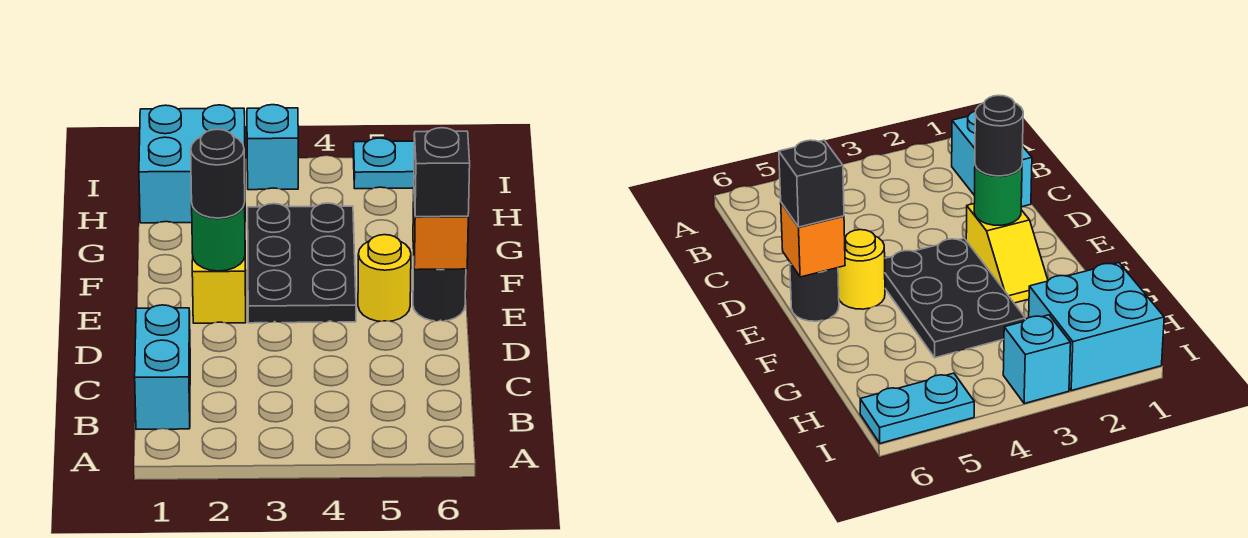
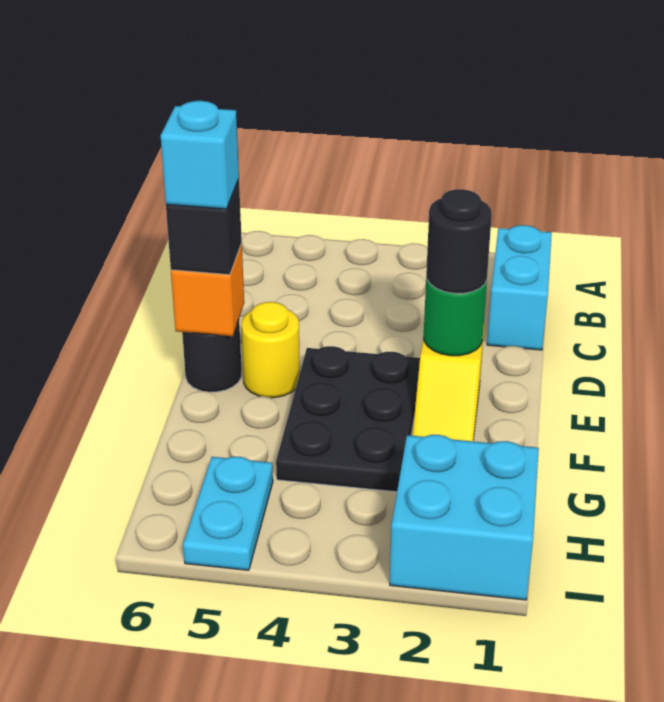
cyan brick I3 level 1 -> cyan brick E6 level 4
cyan plate I5:I6 level 1 -> cyan plate H5:I5 level 1

